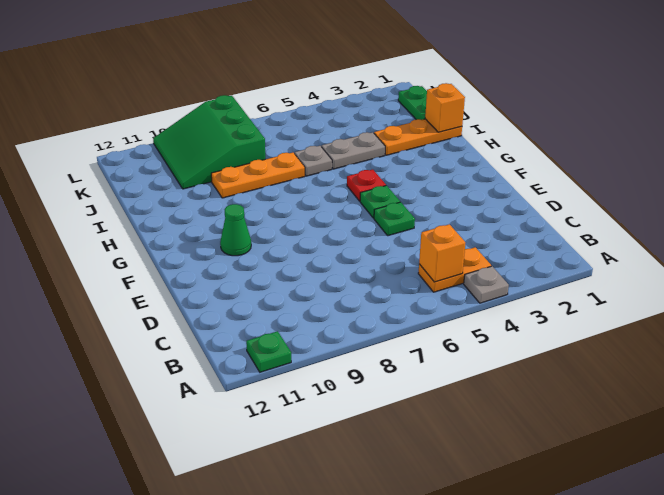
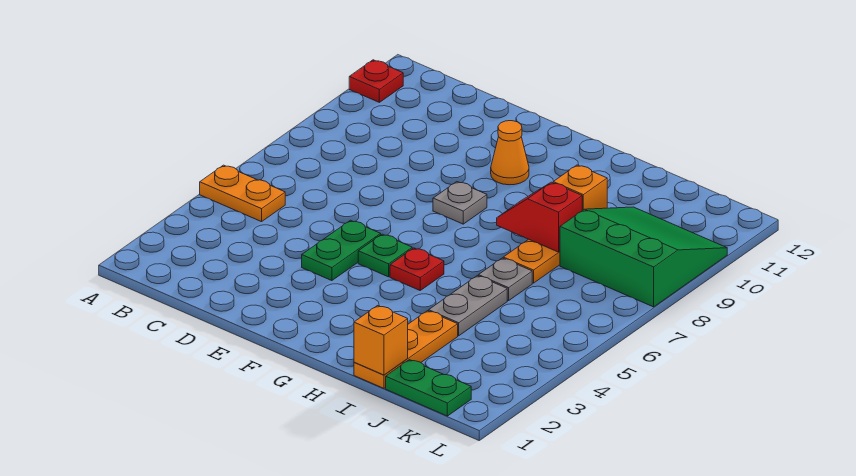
grey plate A4 level 1 -> grey plate F8 level 1
green plate A11 level 1 -> red plate A11 level 1
orange plate B4:B5 level 1 -> orange plate A5:B5 level 1
orange brick B5 level 2 -> orange brick I9 level 2
green plate E5 level 1 -> green plate E4:E5 level 1
green cone F10 level 1 -> orange cone F10 level 1
none -> red slope H8:I8 level 2 top I

